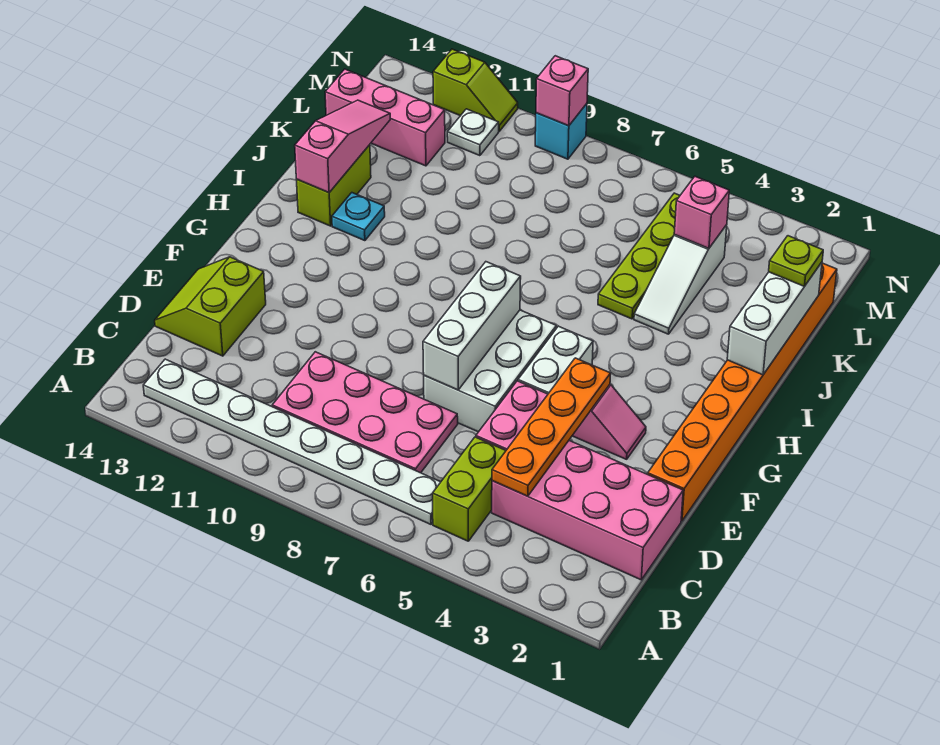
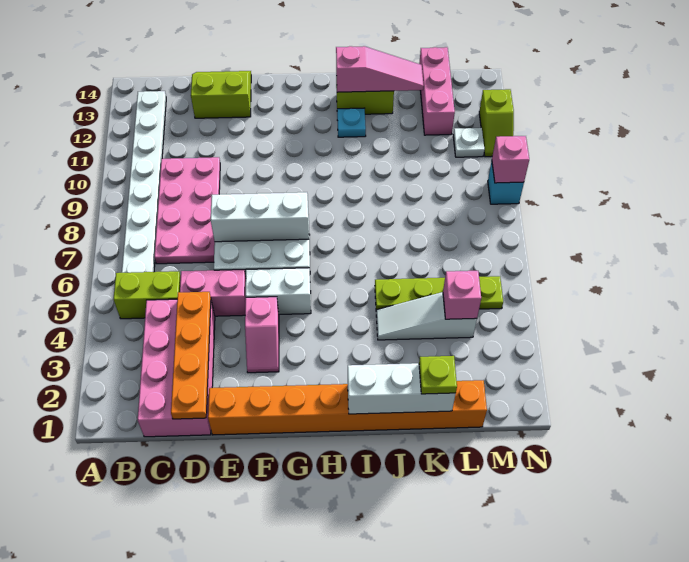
orange plate C4:F4 level 2 -> orange plate D1:D4 level 2

